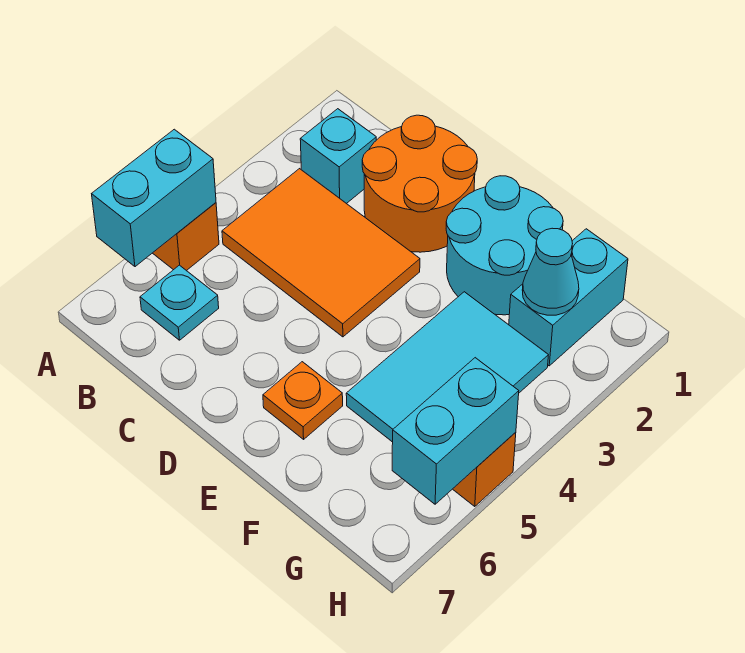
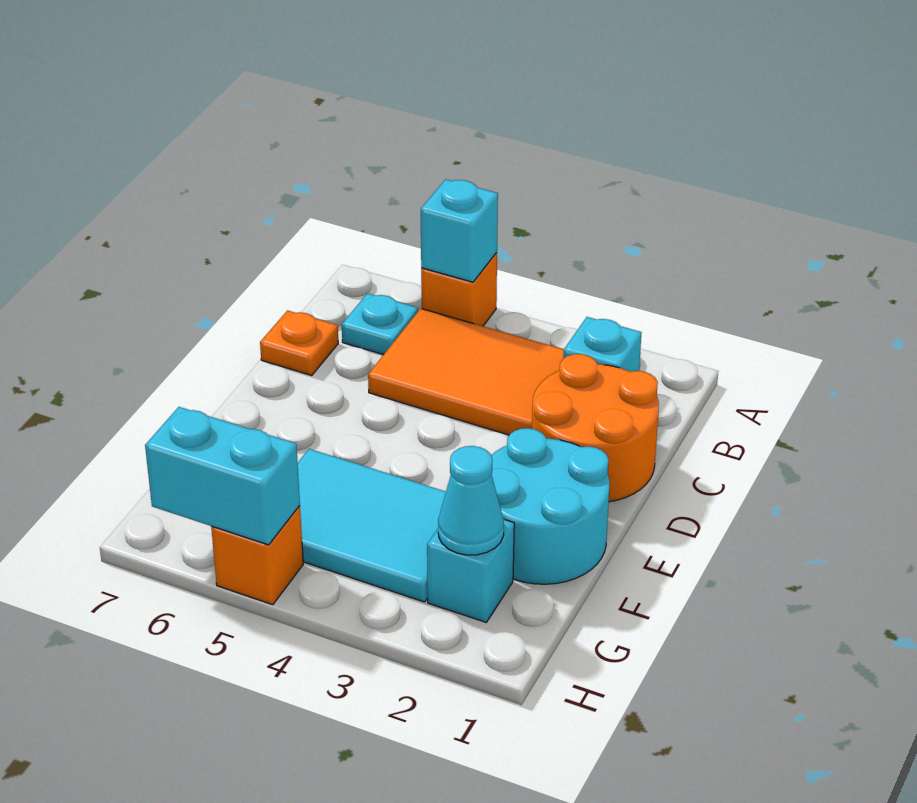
cyan brick A5:A6 level 2 -> cyan brick A5 level 2
orange tile B3:D4 level 1 -> orange tile B3:C5 level 1
orange plate E6 level 1 -> orange plate C7 level 1
cyan brick G1:G2 level 1 -> cyan brick G2 level 1

